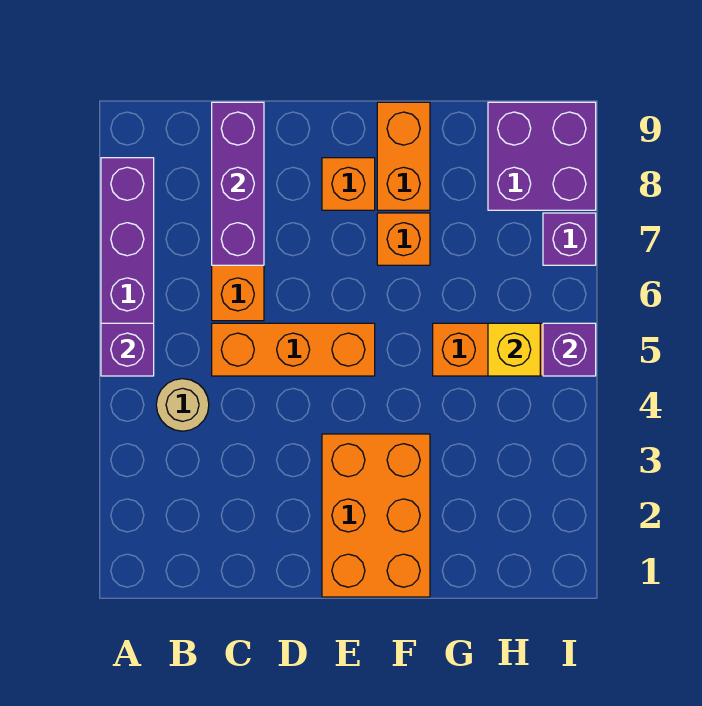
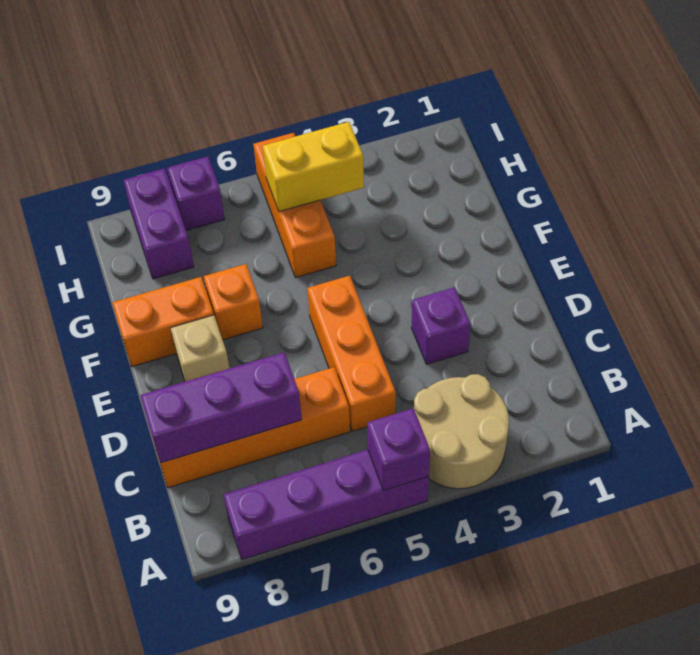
tan round brick B4 level 1 -> tan round brick A3:B4 level 1
orange brick E1:F3 level 1 -> none
orange brick E8 level 1 -> tan brick E8 level 1
yellow brick H5 level 2 -> yellow brick H4:H5 level 2
purple brick H8:I9 level 1 -> purple brick H8:I8 level 1
purple brick I5 level 2 -> purple brick D3 level 1

